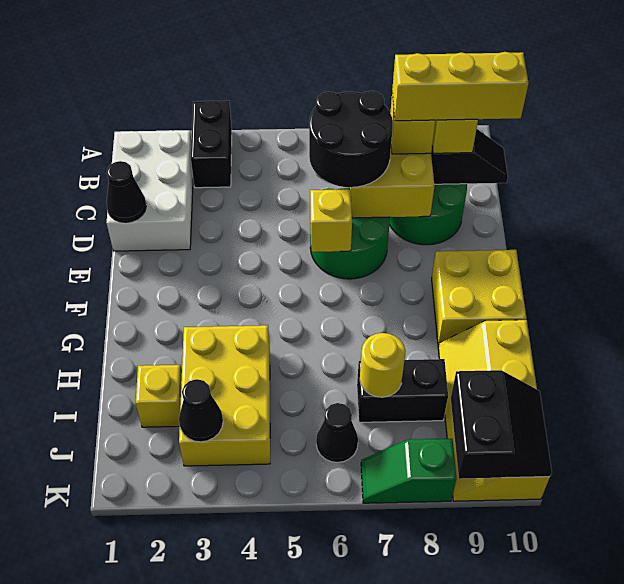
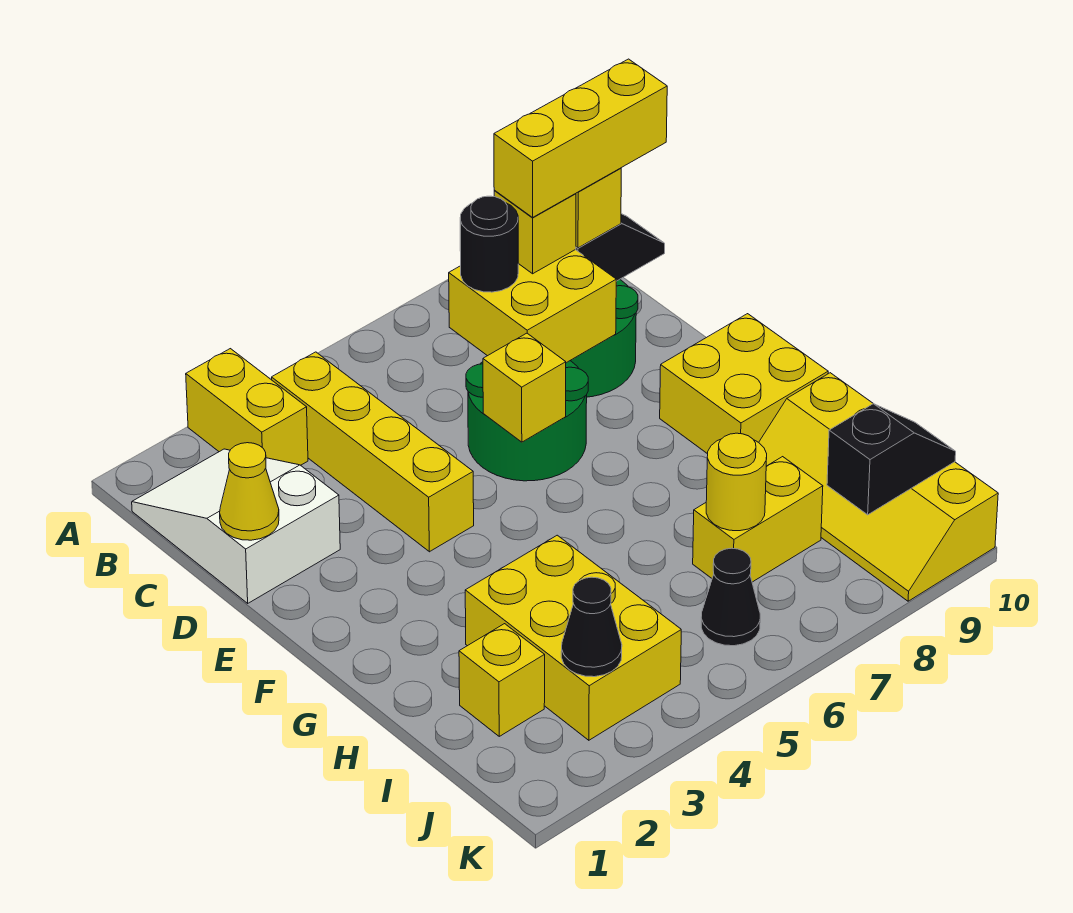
black brick A3:B3 level 1 -> yellow brick A3:B3 level 1
white brick B1:D2 level 1 -> white slope B1:D2 level 1 top D
none -> yellow brick B4:E4 level 1
black round brick C6:D7 level 3 -> black round brick C7 level 3
black cone D1 level 2 -> yellow cone D1 level 2
black brick I7:I8 level 1 -> yellow brick I7:I8 level 1
black slope J9:K10 level 2 top 9 -> black slope J9:J10 level 2 top 9
green slope K7:K8 level 1 top 8 -> none

